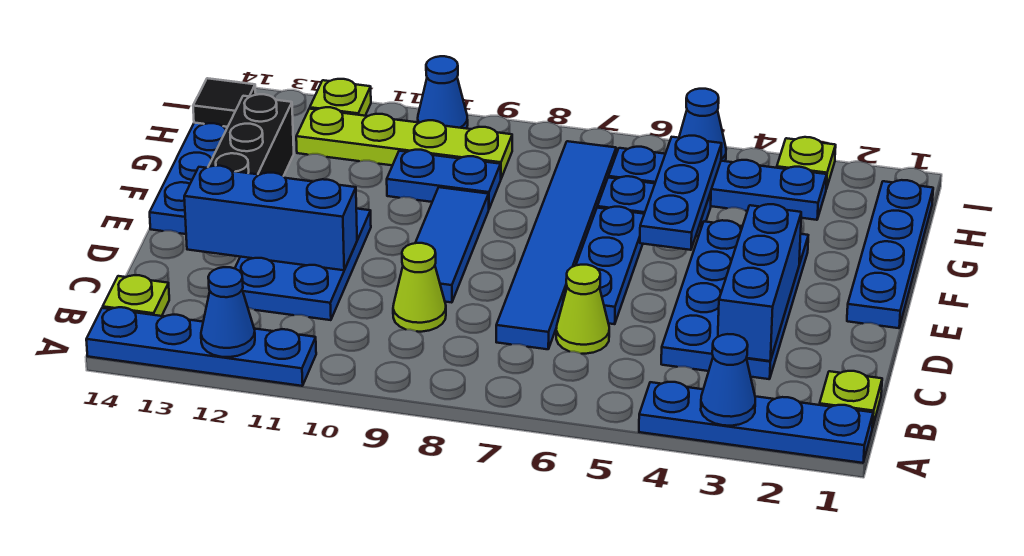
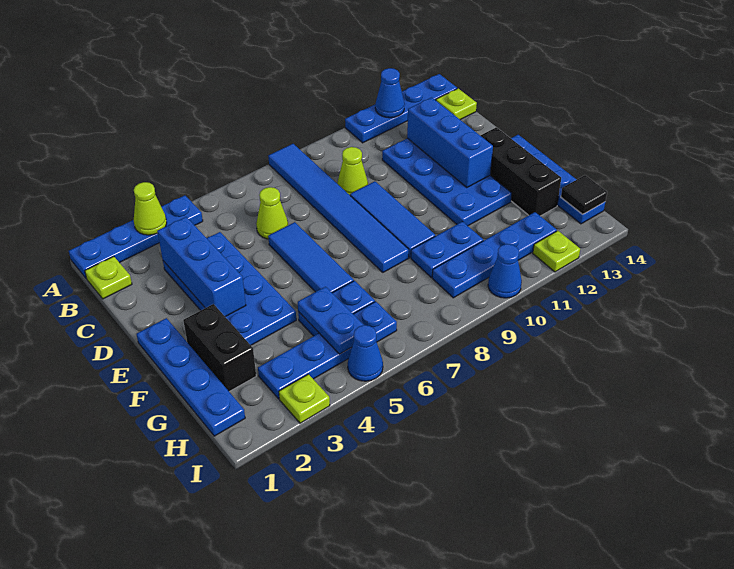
blue cone A3 level 2 -> lime cone A3 level 2
blue tile C7:H7 level 1 -> blue tile A8:F8 level 1
blue plate C11:E12 level 1 -> blue plate C11:F12 level 1
blue plate D6:F6 level 1 -> blue tile D6:F6 level 1
blue brick D11:D13 level 2 -> blue brick C12:E12 level 2
none -> black brick F2:G2 level 1
blue plate F5:H5 level 2 -> blue plate G5:H5 level 2
lime plate H9:H12 level 1 -> blue plate H9:H12 level 1

